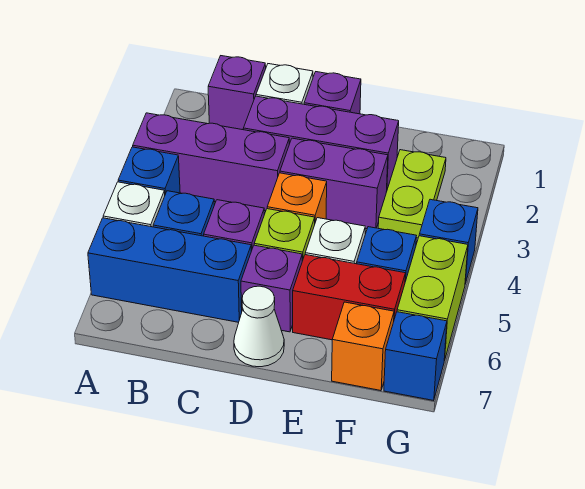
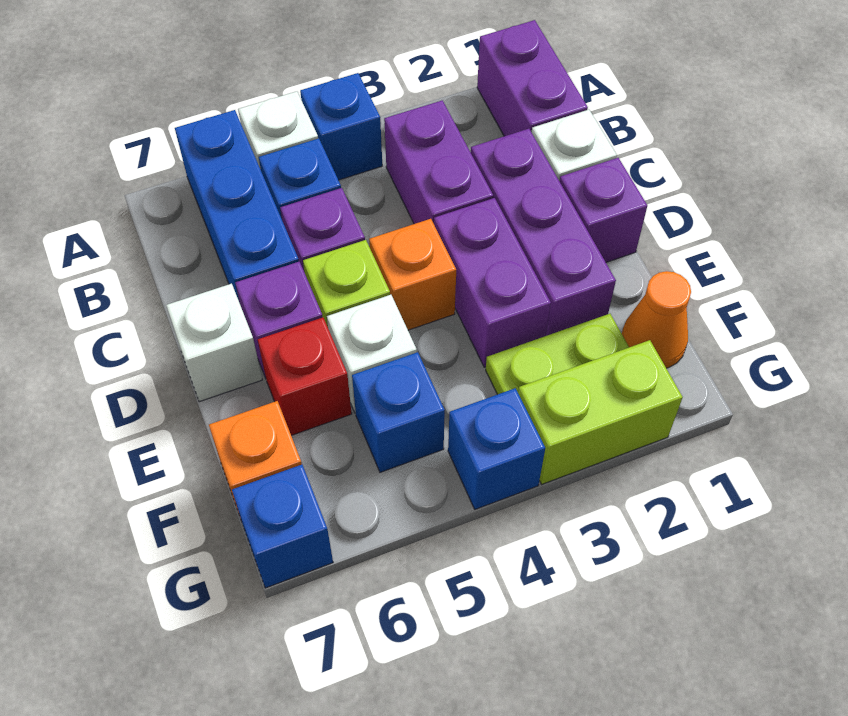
purple brick A3:C3 level 1 -> purple brick B3:C3 level 1
purple brick B1 level 1 -> purple brick A1:B1 level 1
white cone D7 level 1 -> white brick D7 level 1
red brick E6:F6 level 1 -> red brick E6 level 1
none -> orange cone F1 level 1
lime brick G5:G6 level 1 -> lime brick G2:G3 level 1

